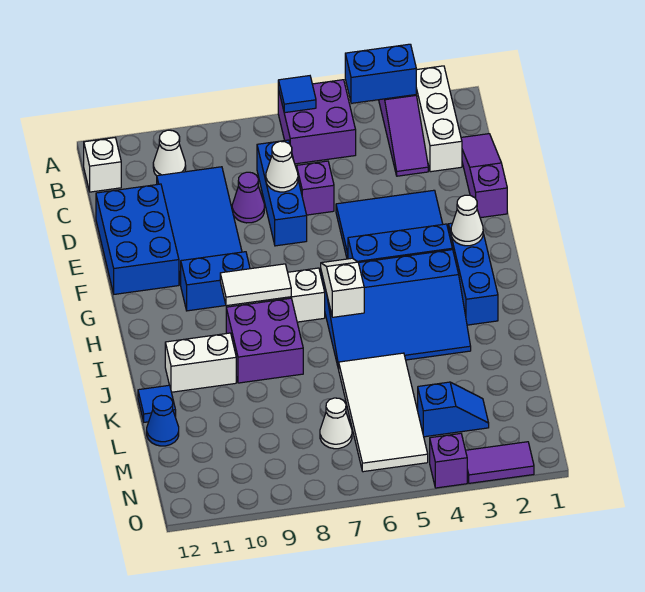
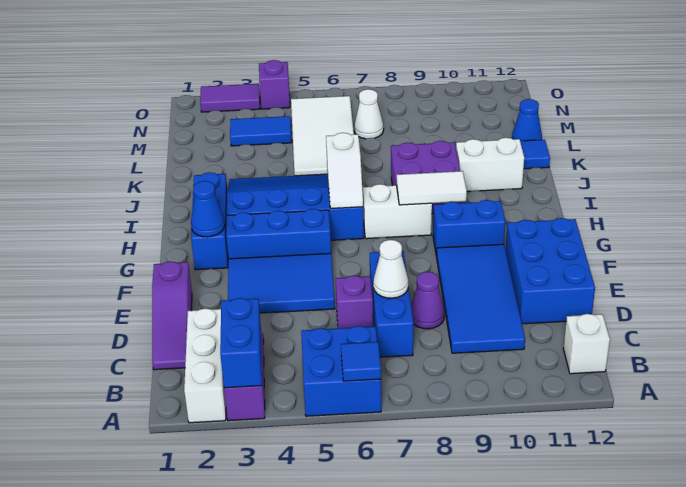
blue brick A3:A4 level 2 -> blue brick A3:B3 level 2
purple brick A5:B6 level 1 -> blue brick A5:B6 level 1
white cone B10 level 1 -> none
white cone G2 level 2 -> blue cone G2 level 2
blue slope M3:M4 level 1 top 4 -> blue tile M3:M4 level 1

